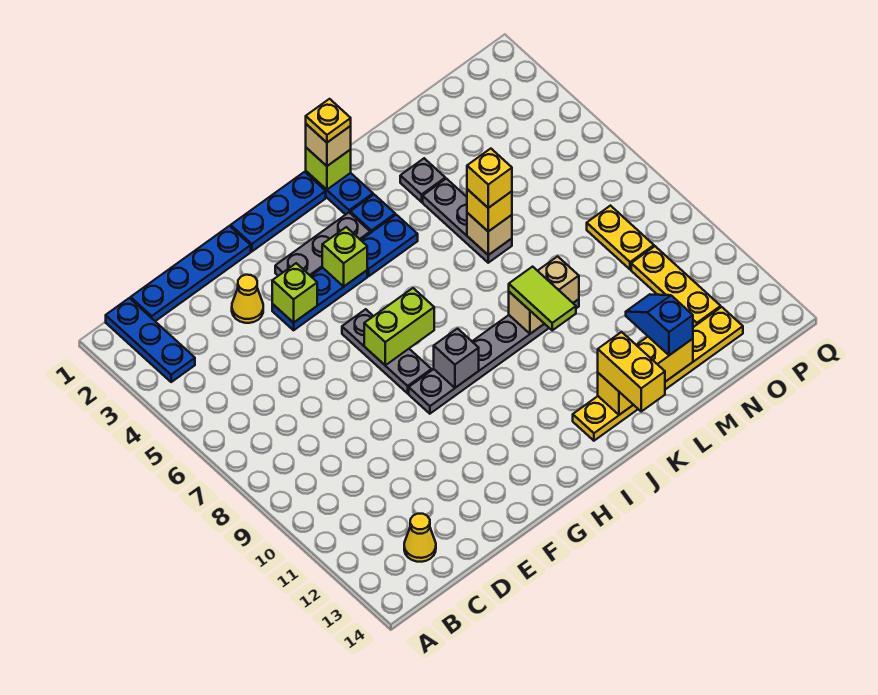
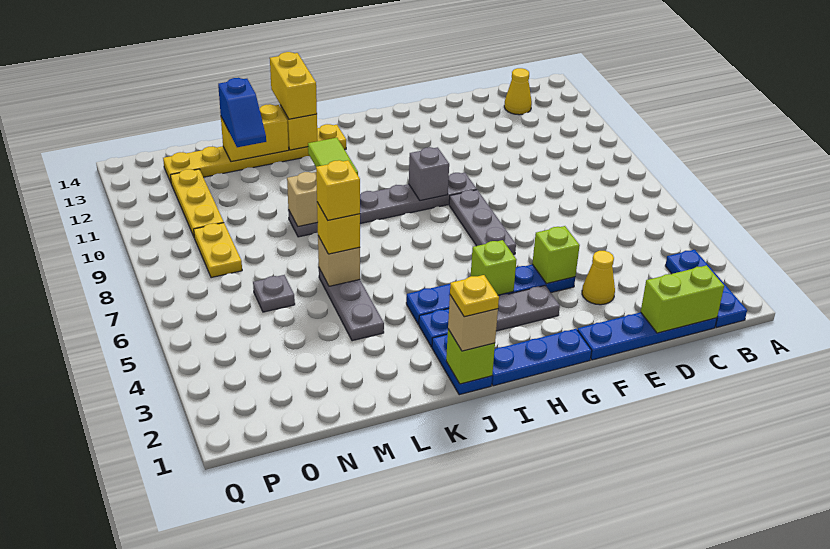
lime brick G7:H7 level 2 -> lime brick C1:D1 level 2
grey plate L3 level 1 -> grey plate N6 level 1

